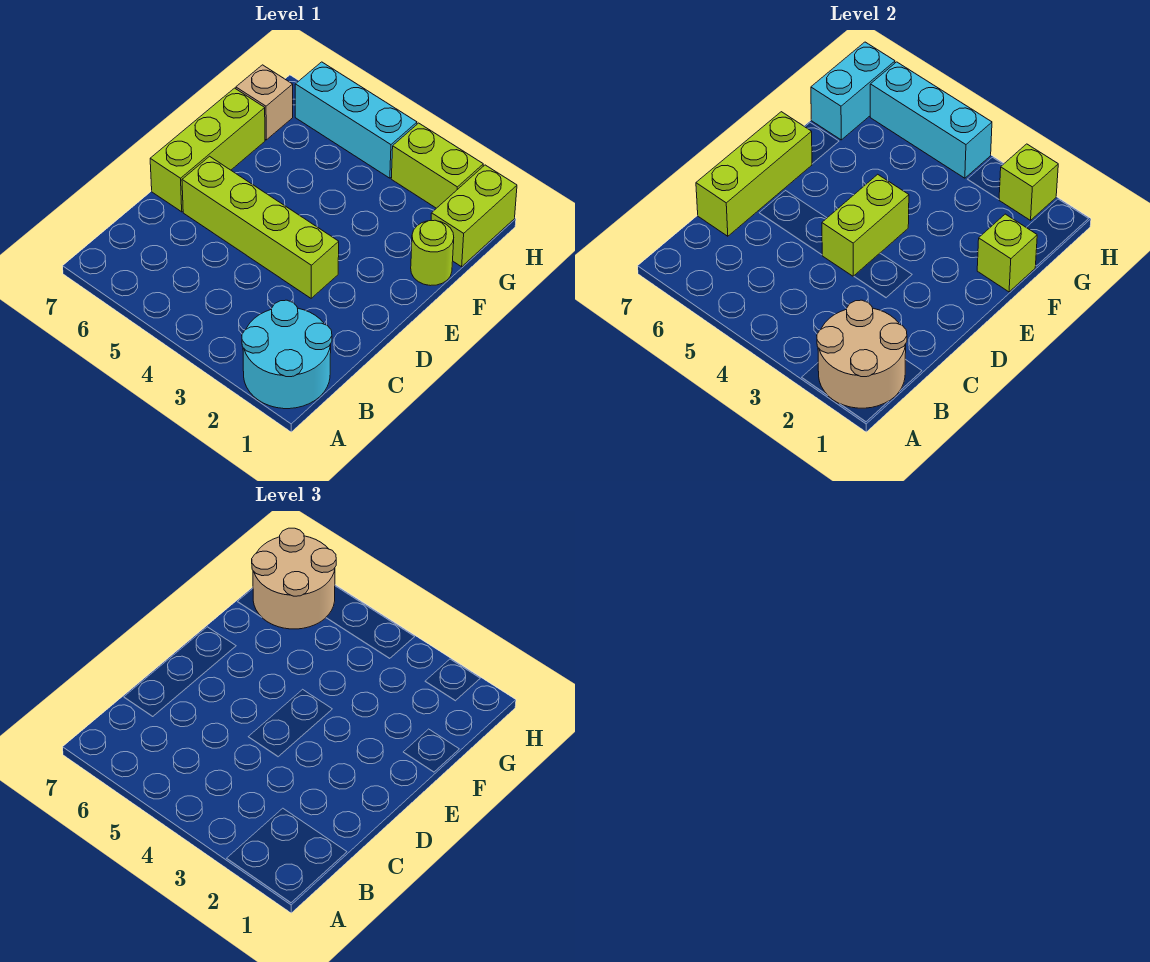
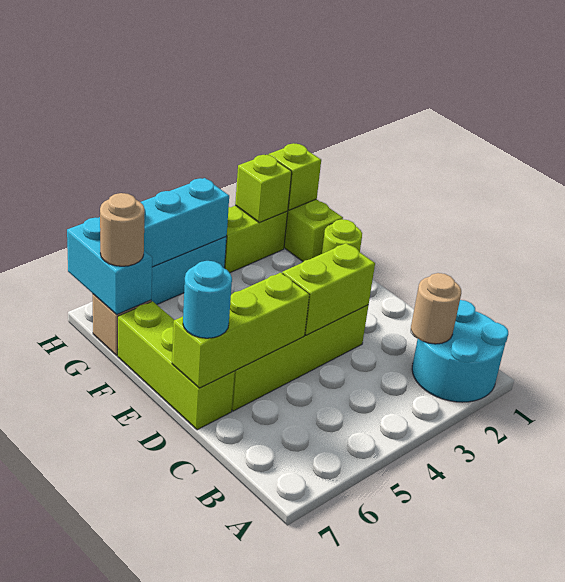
tan round brick A1:B2 level 2 -> tan round brick B2 level 2
lime brick C7:E7 level 2 -> lime brick D5:D7 level 2
lime brick D4:E4 level 2 -> lime brick D3:D4 level 2
none -> cyan round brick D7 level 3
lime brick F1 level 2 -> lime brick H1 level 2
tan round brick G6:H7 level 3 -> tan round brick G7 level 3

